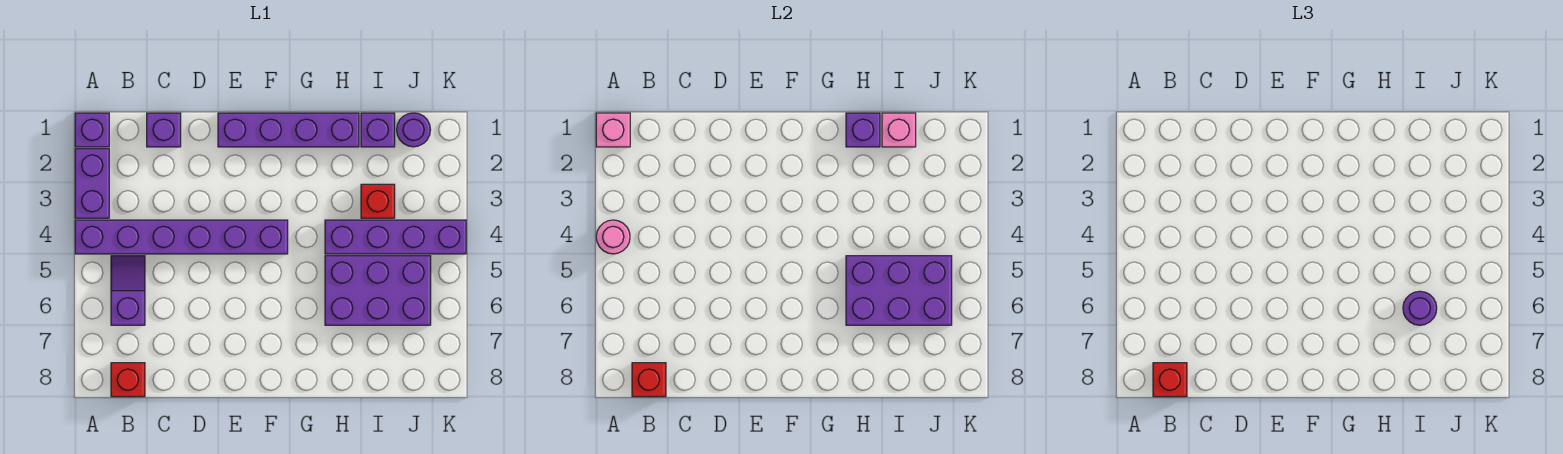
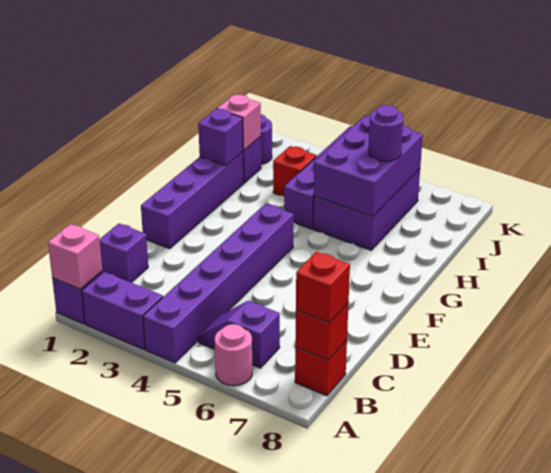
pink round brick A4 level 2 -> pink round brick A6 level 1

